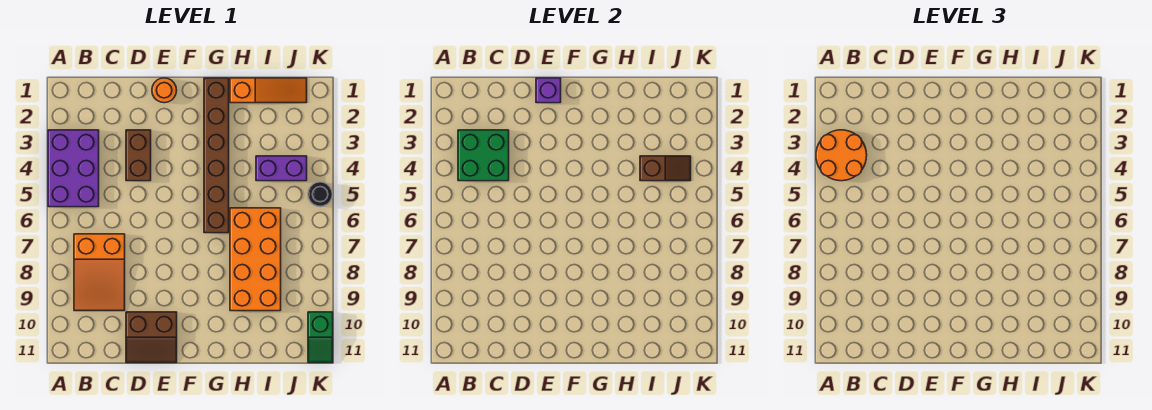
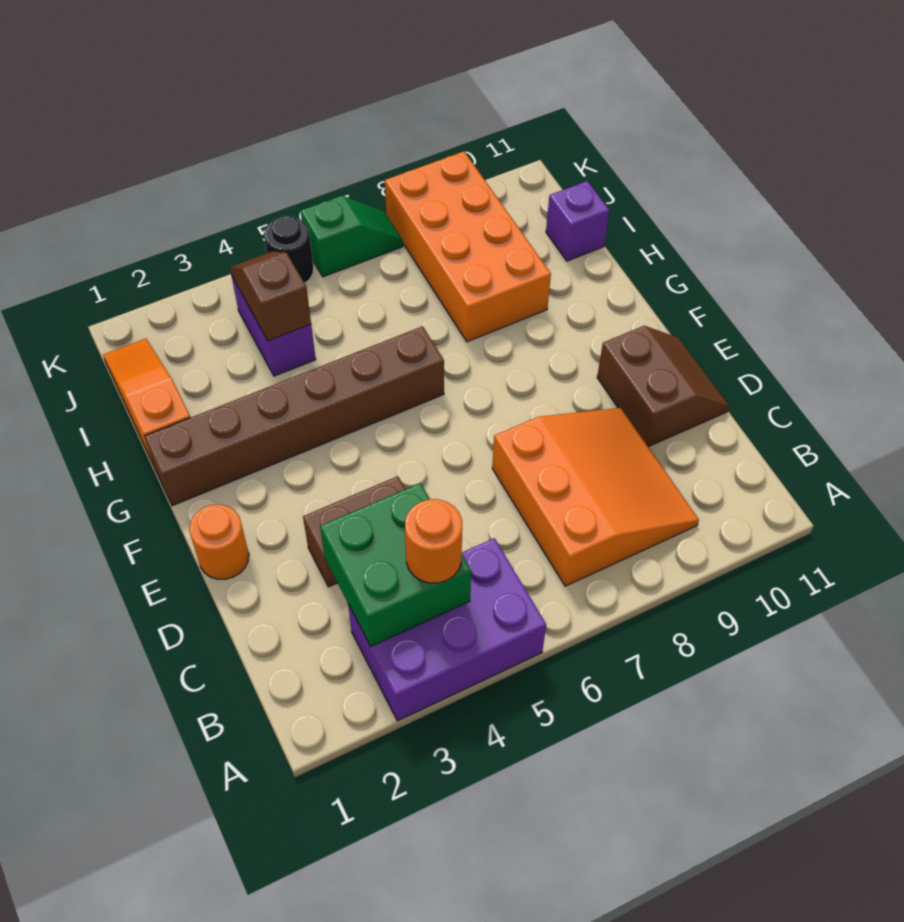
orange round brick A3:B4 level 3 -> orange round brick B4 level 3
orange slope B7:C9 level 1 top 7 -> orange slope B7:D9 level 1 top 7
purple brick E1 level 2 -> purple brick I11 level 1
orange brick H6:I9 level 1 -> orange brick H8:K9 level 1
green slope K10:K11 level 1 top 10 -> green slope K6:K7 level 1 top 6

